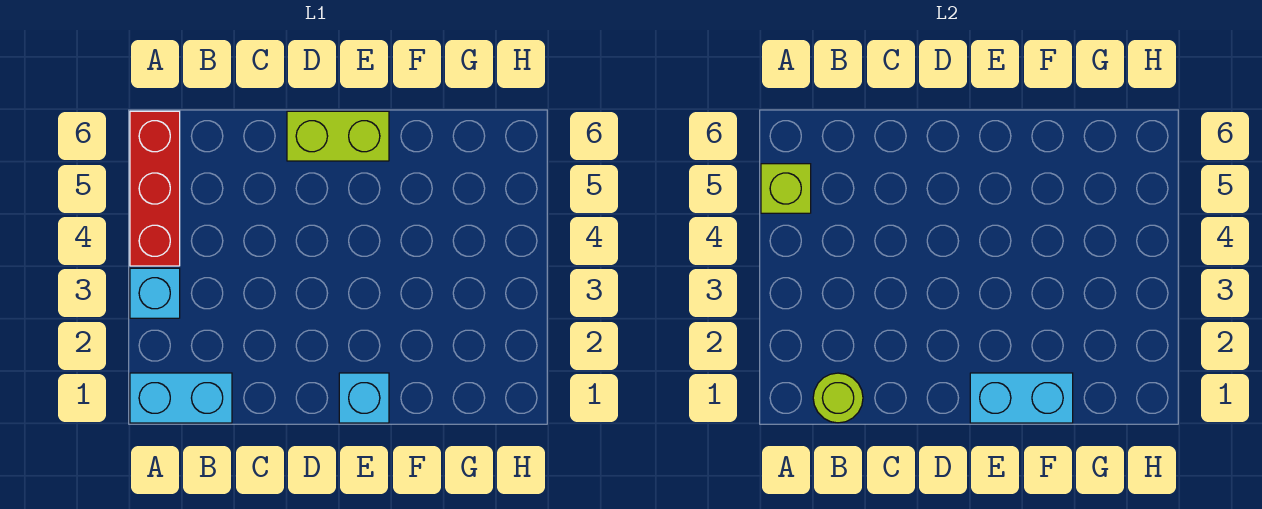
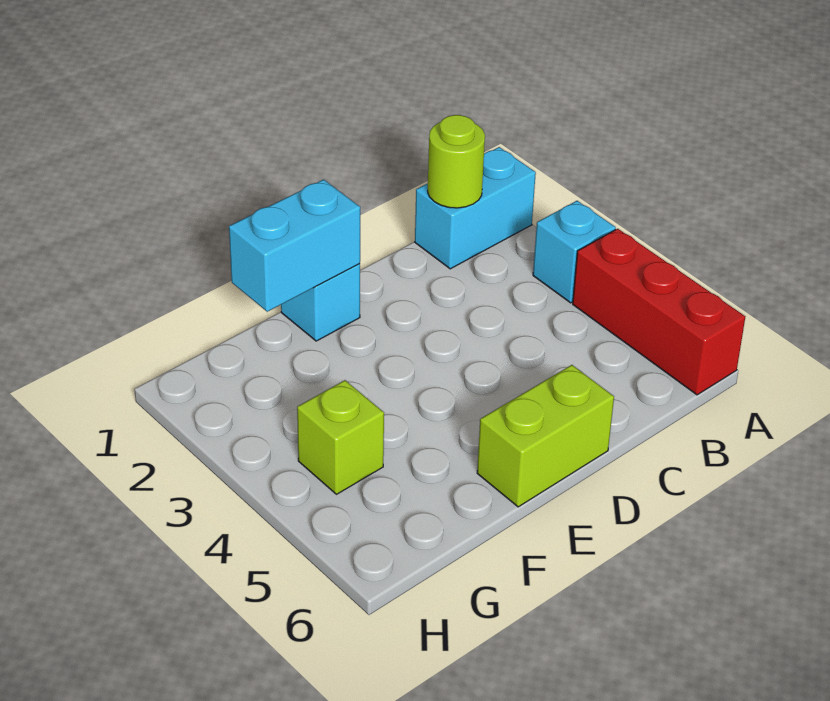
lime brick A5 level 2 -> lime brick G4 level 1

